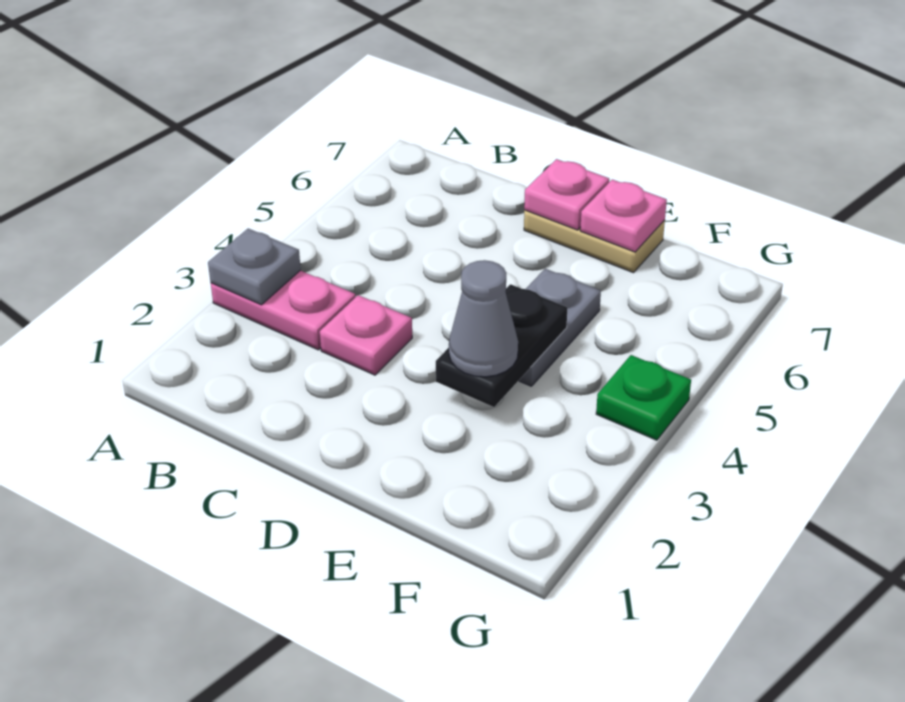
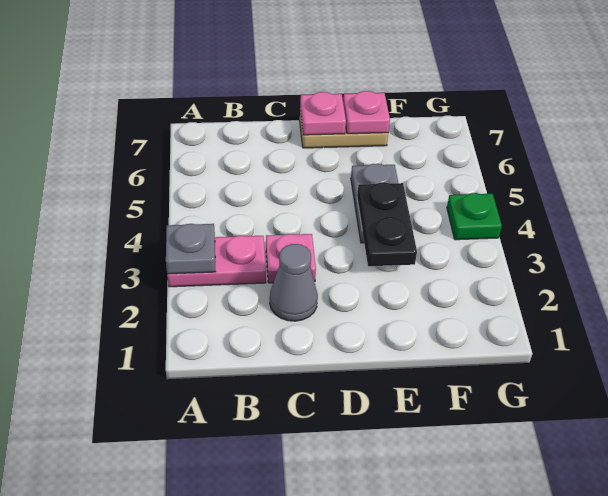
grey cone E3 level 3 -> grey cone C2 level 1

